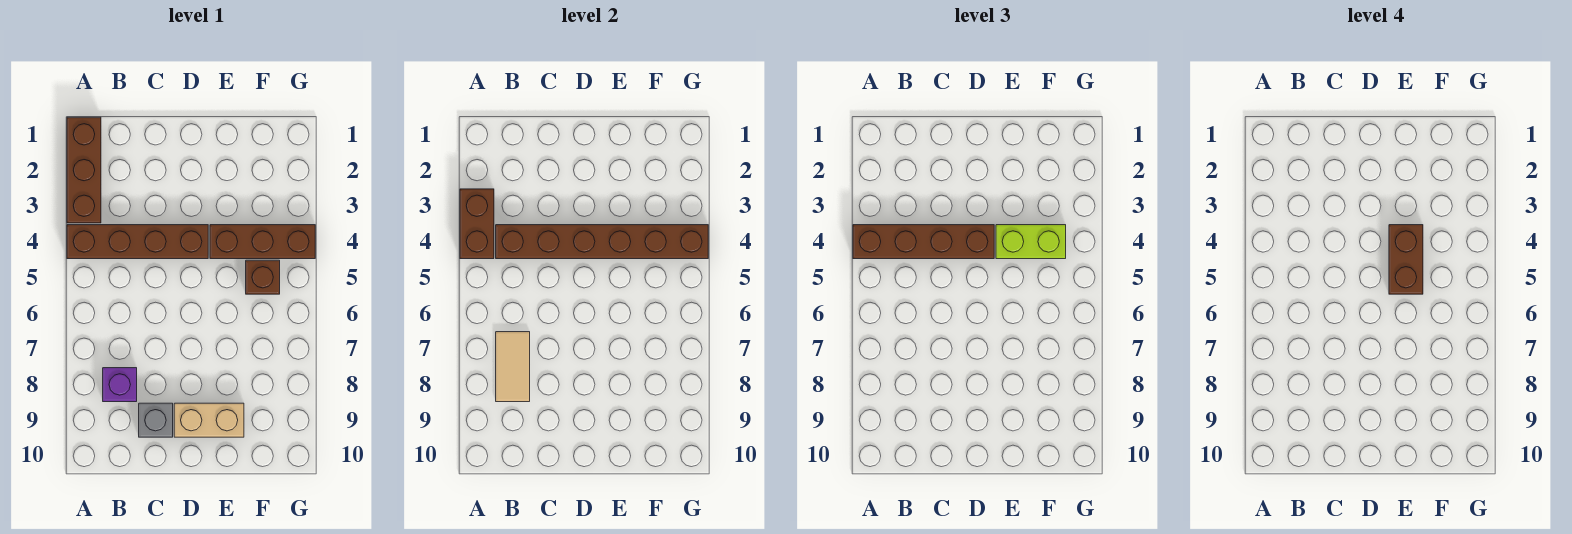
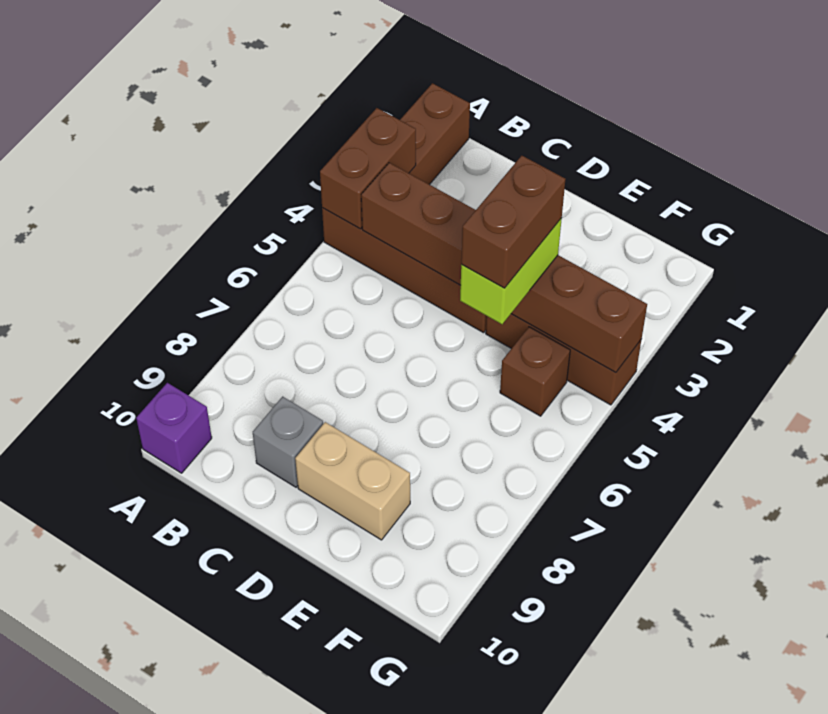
brown brick A4:D4 level 3 -> none
tan tile B7:B8 level 2 -> none
purple brick B8 level 1 -> purple brick A10 level 1
lime brick E4:F4 level 3 -> lime brick E4:E5 level 3

